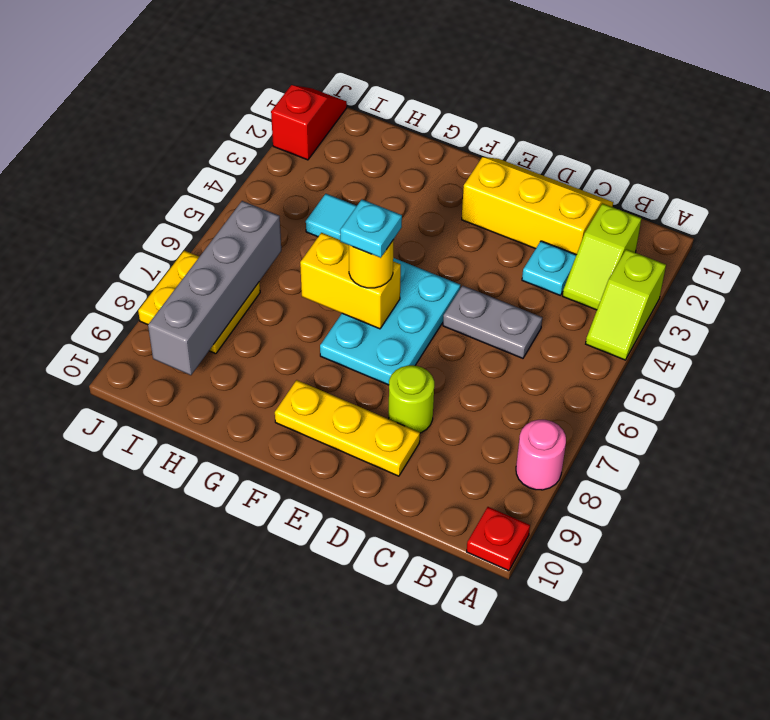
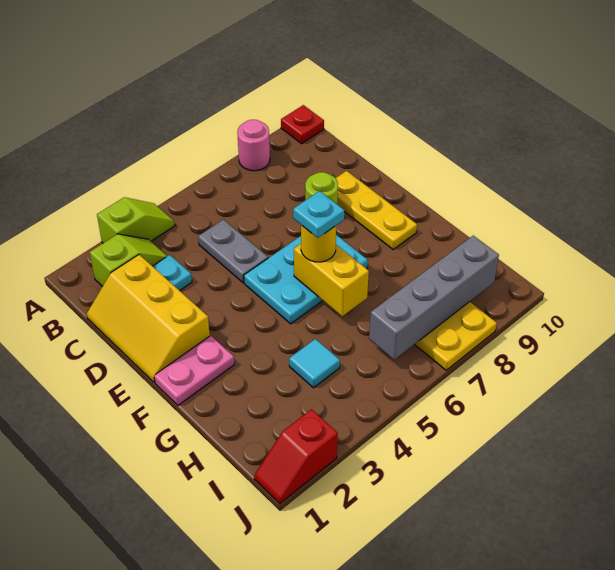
none -> pink plate F1:F2 level 1

